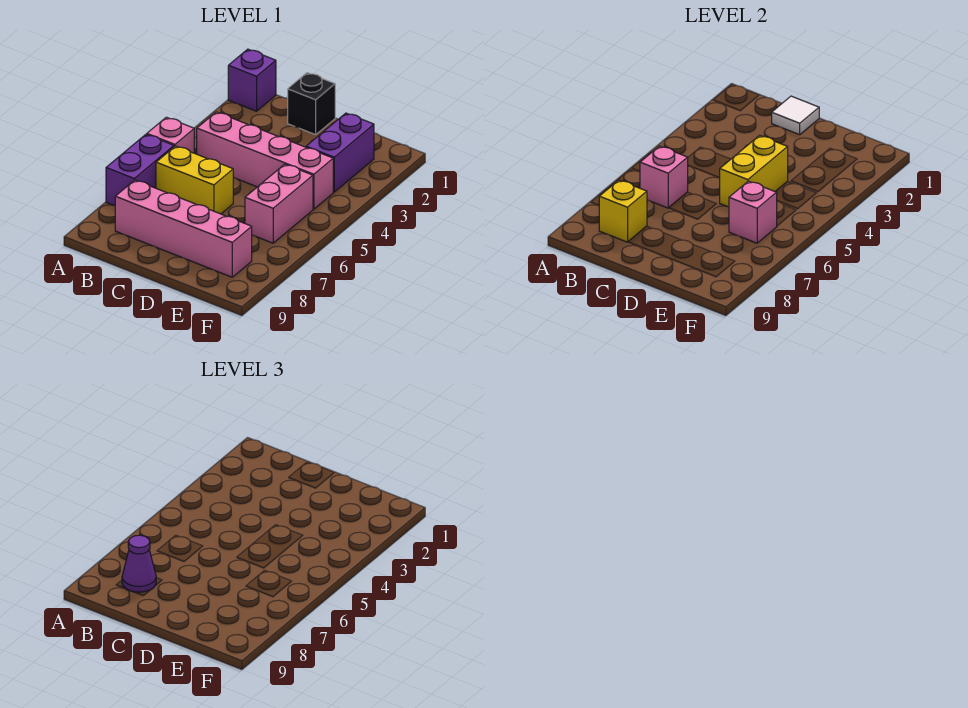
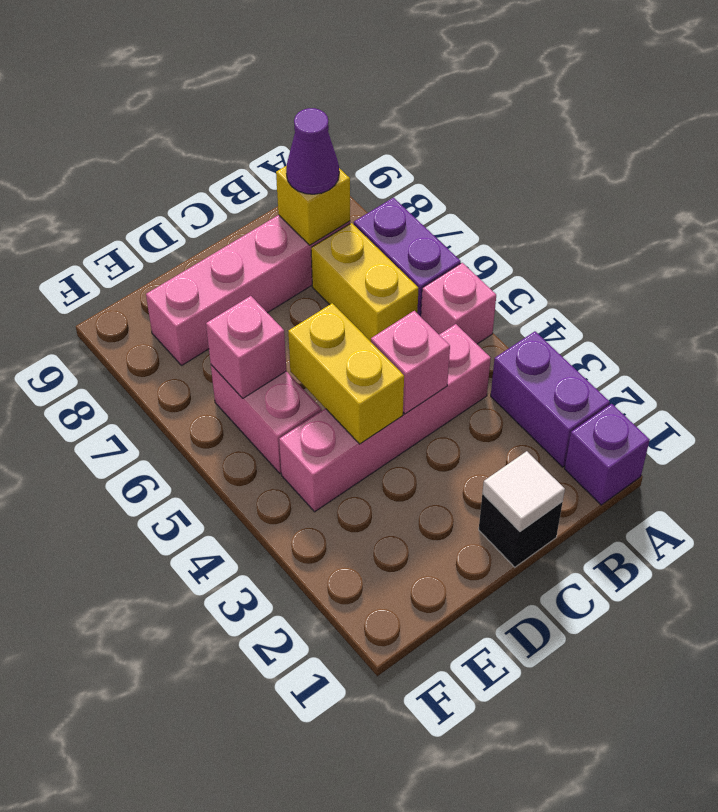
yellow brick B6:C6 level 1 -> yellow brick B6:B7 level 1
pink brick B6 level 2 -> pink brick C4 level 2
purple brick E2:E3 level 1 -> purple brick A2:A3 level 1

